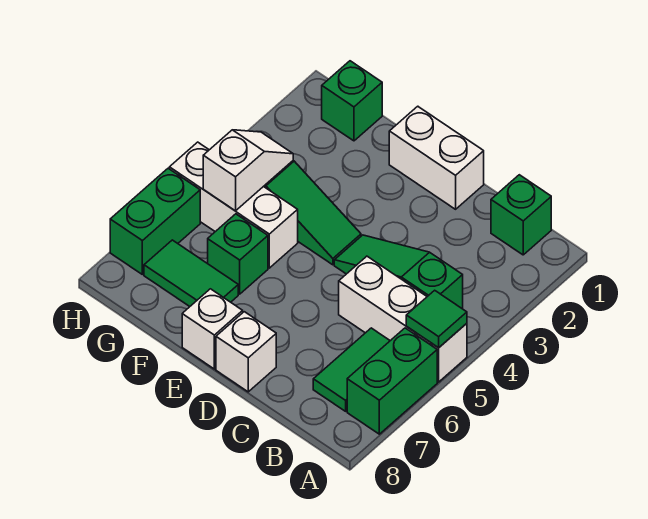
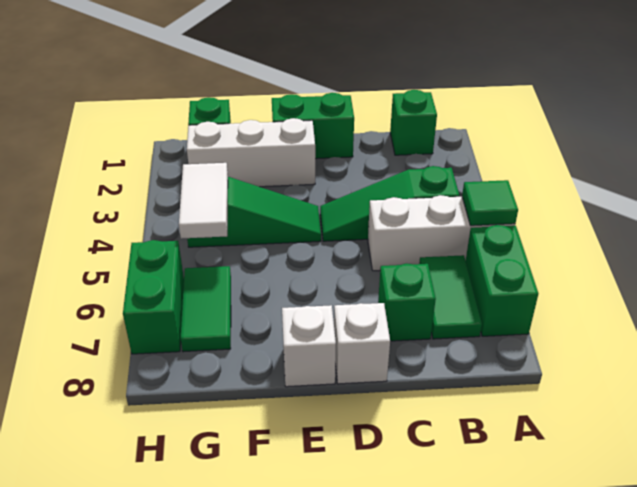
white brick D1:E1 level 1 -> green brick D1:E1 level 1
white brick F5:H5 level 1 -> white brick E2:G2 level 1
green brick F6 level 1 -> green brick C7 level 1
green tile F7:G7 level 1 -> green tile G6:G7 level 1
white slope G4:G5 level 2 top 5 -> white tile G4:G5 level 2

